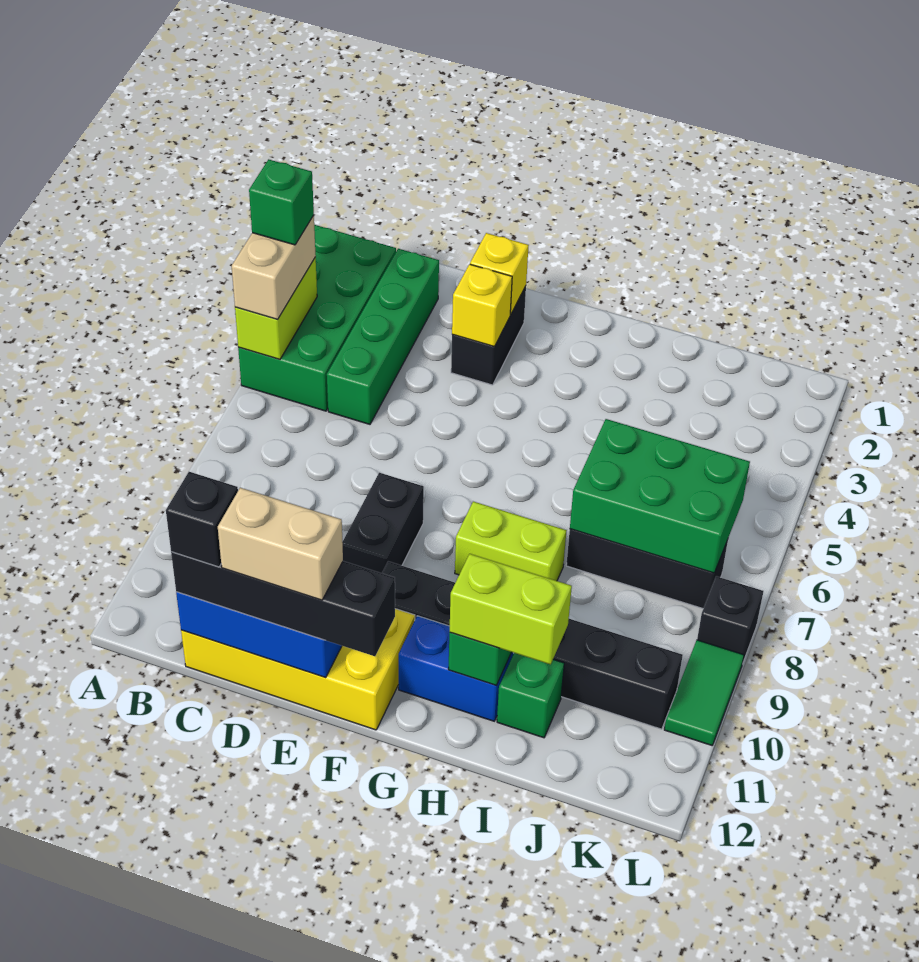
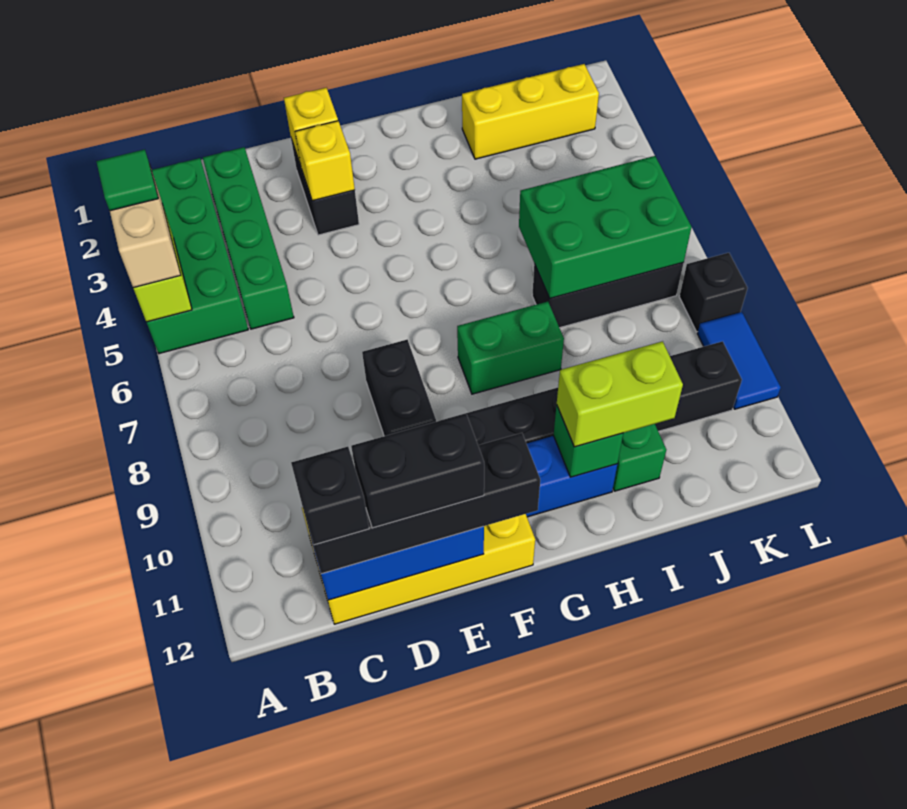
green brick A4 level 4 -> green tile A4 level 4
tan brick D12:E12 level 4 -> black brick D12:E12 level 4
lime brick G8:H8 level 1 -> green brick G8:H8 level 1
none -> yellow brick I2:K2 level 1
green tile L9:L10 level 1 -> blue tile L9:L10 level 1

